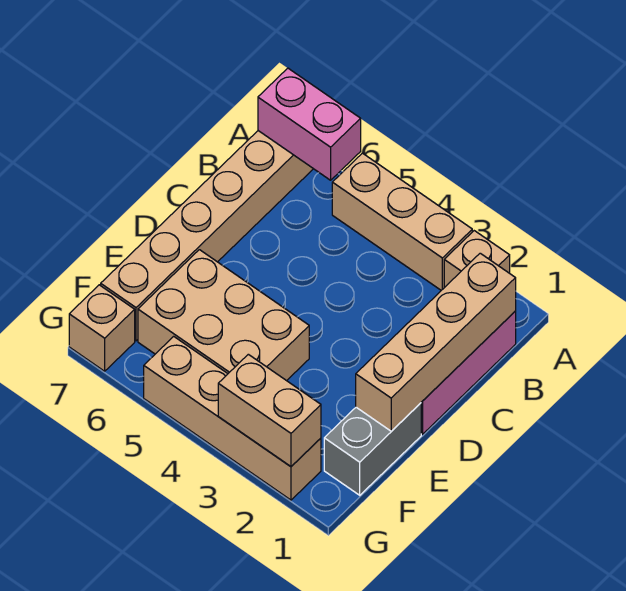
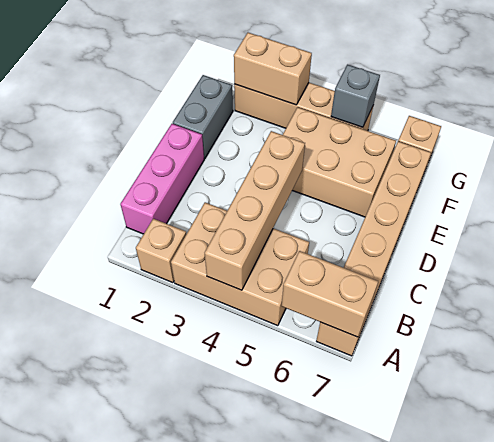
tan brick A3:A5 level 1 -> tan brick A3:B5 level 1
pink brick A6:A7 level 2 -> tan brick A6:A7 level 2
tan brick B1:E1 level 2 -> tan brick A4:D4 level 2
none -> grey brick G5 level 2

